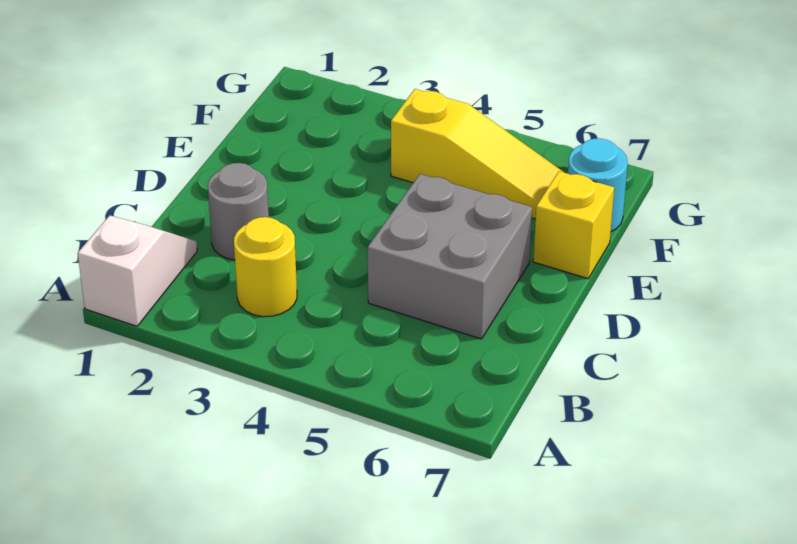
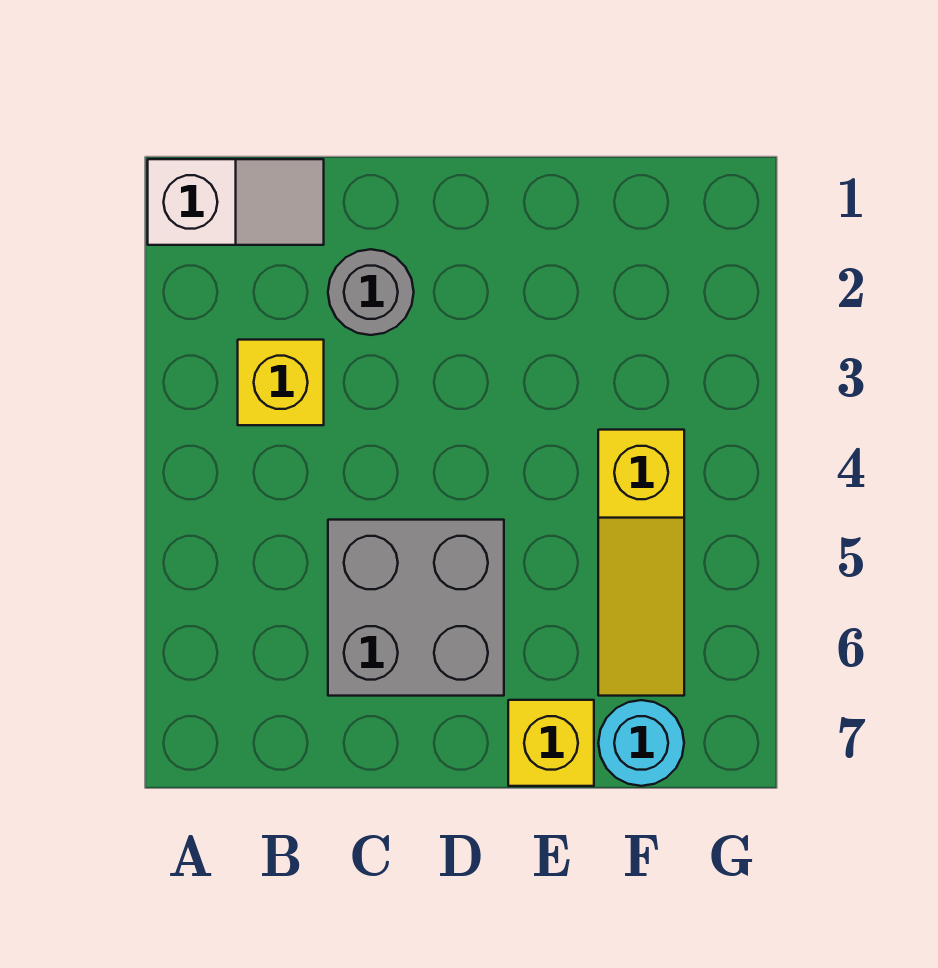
yellow round brick B3 level 1 -> yellow brick B3 level 1

